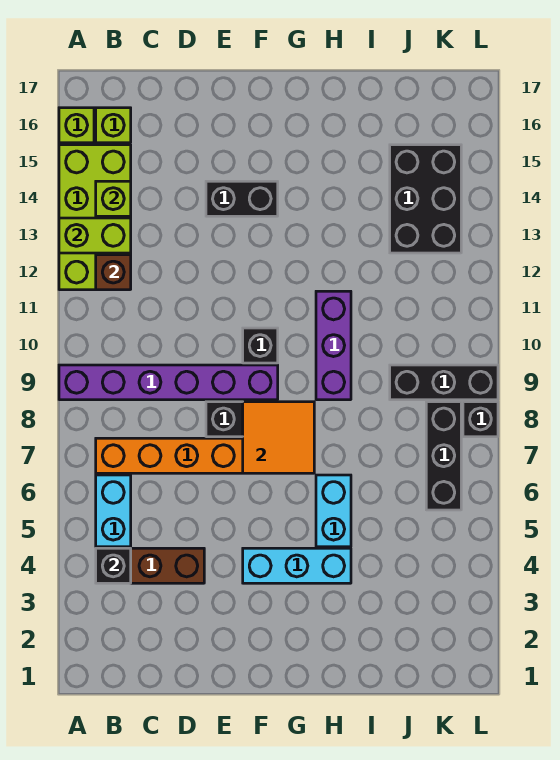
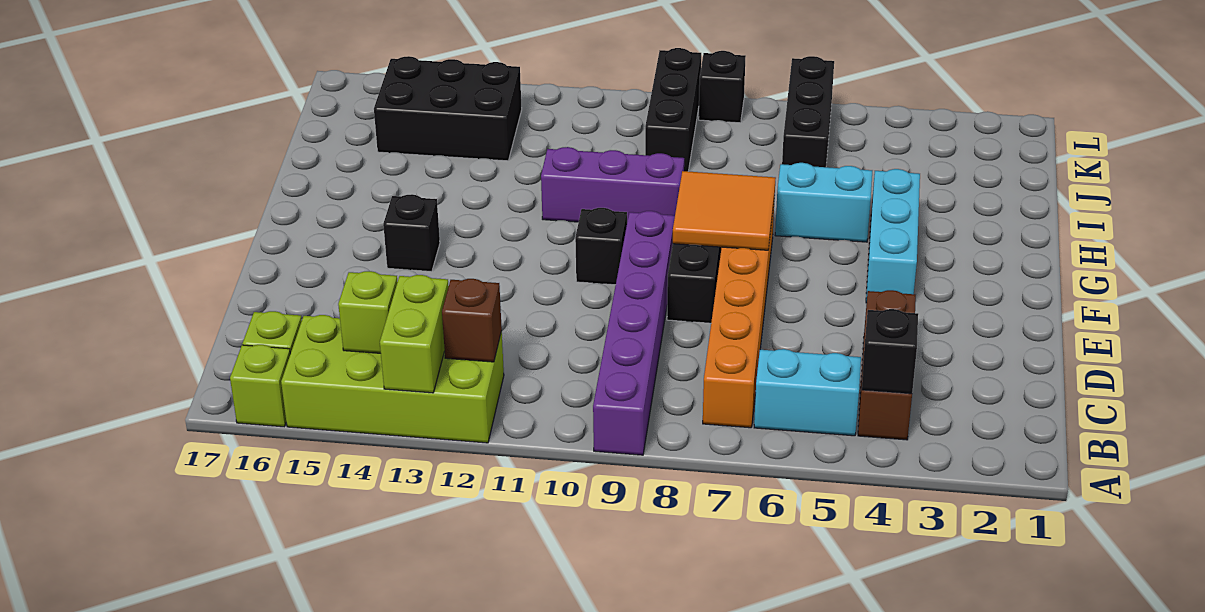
black brick E14:F14 level 1 -> black brick F14 level 1
black brick K6:K8 level 1 -> black brick J6:L6 level 1

